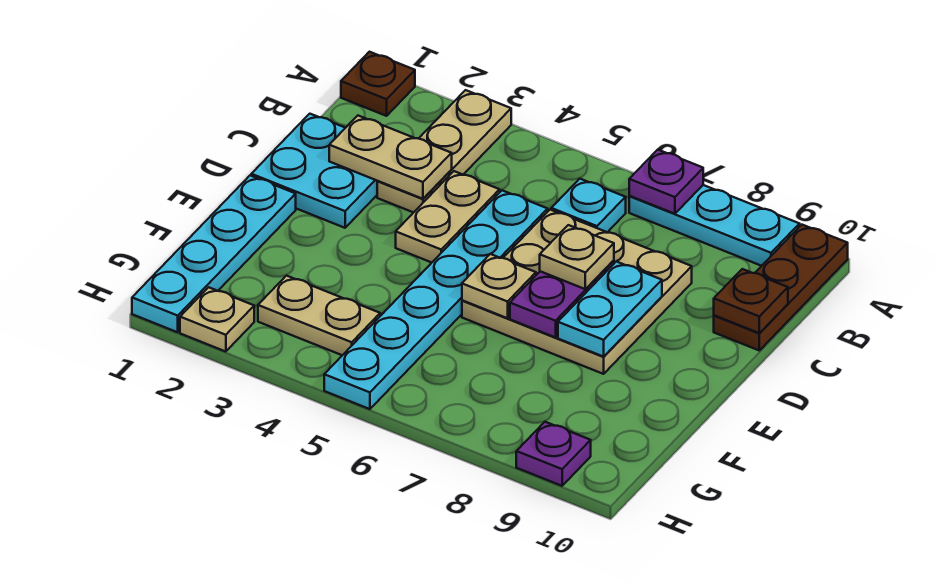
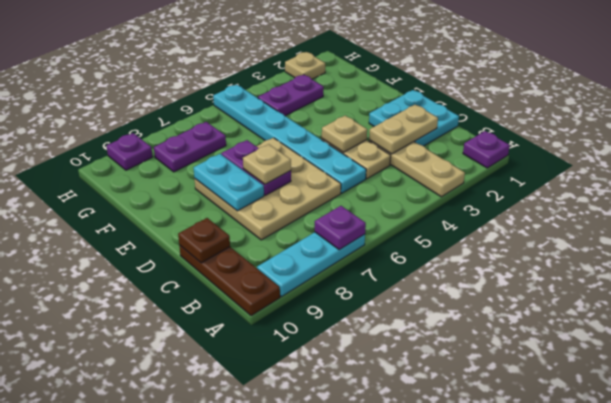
brown plate A1 level 1 -> purple plate A1 level 1
cyan plate B6 level 1 -> none
cyan plate E1:H1 level 1 -> none
tan plate E6 level 2 -> tan plate D4 level 2
tan plate G3:G4 level 1 -> purple plate G3:G4 level 1
none -> purple plate G7:G8 level 1

